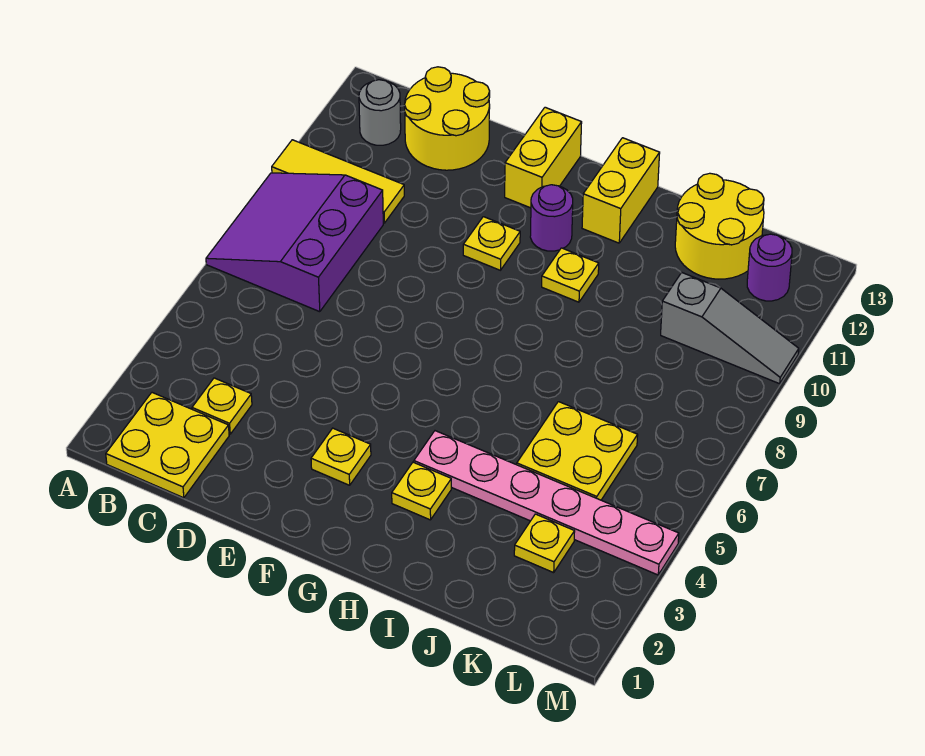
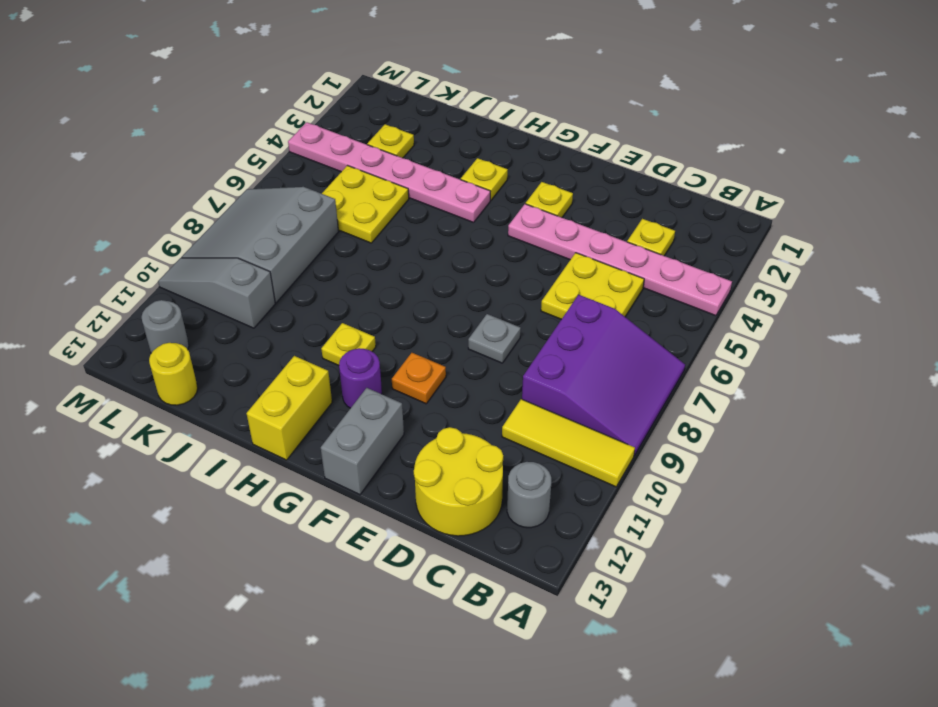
none -> pink plate A4:F4 level 1
yellow plate B1:C2 level 1 -> yellow plate C5:D6 level 1
none -> grey plate E8 level 1
yellow plate F10 level 1 -> orange plate F10 level 1
yellow brick F12:F13 level 1 -> grey brick F12:F13 level 1
yellow round brick J12:K13 level 1 -> yellow round brick K13 level 1
none -> grey slope K7:M9 level 1 top K
purple round brick L12 level 1 -> grey round brick L12 level 1

